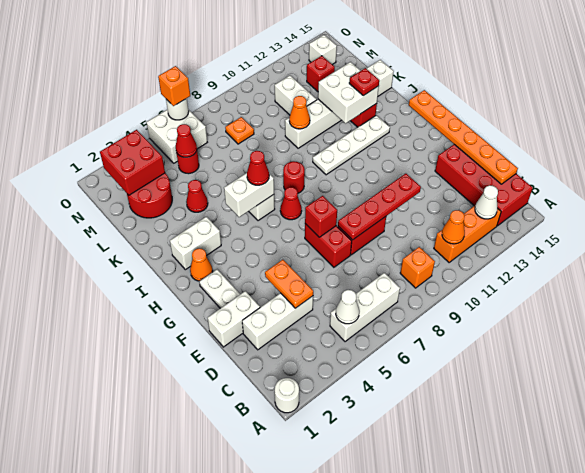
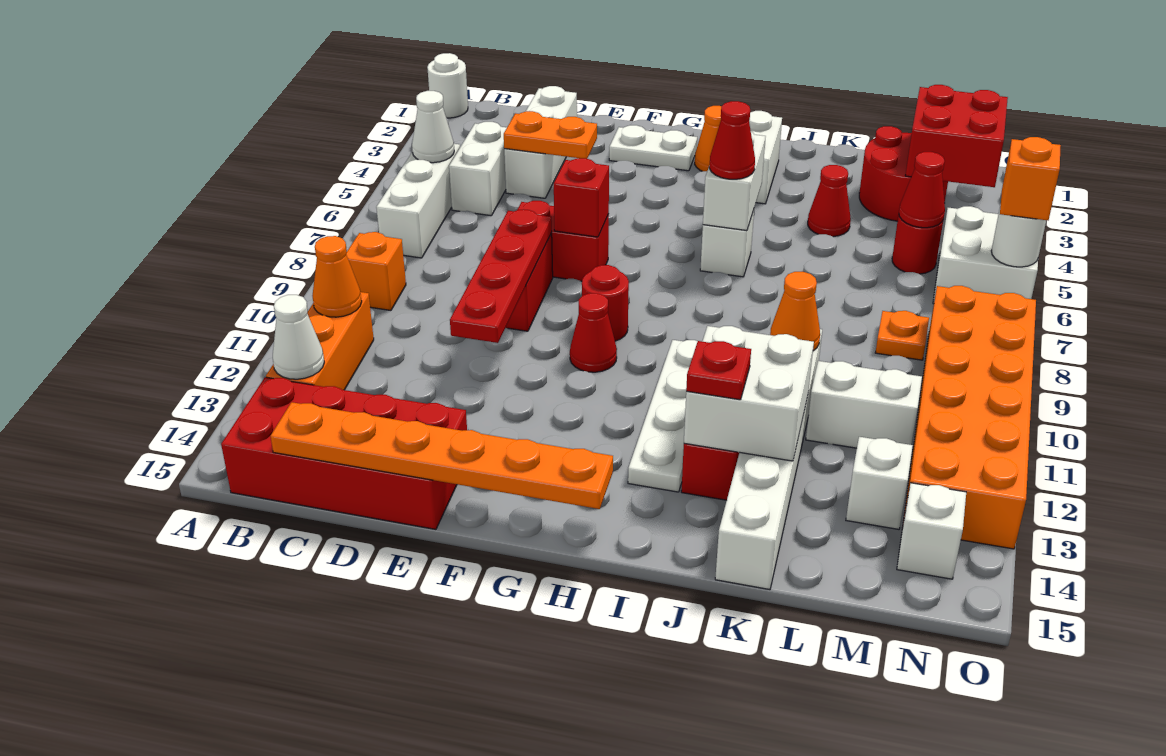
white brick E1:E2 level 1 -> white brick C4:C5 level 1
red cone H7 level 1 -> red cone G10 level 1
red round brick I8 level 1 -> red round brick G9 level 1
red brick M13 level 1 -> white brick M13 level 1
none -> orange brick N8:O13 level 1

